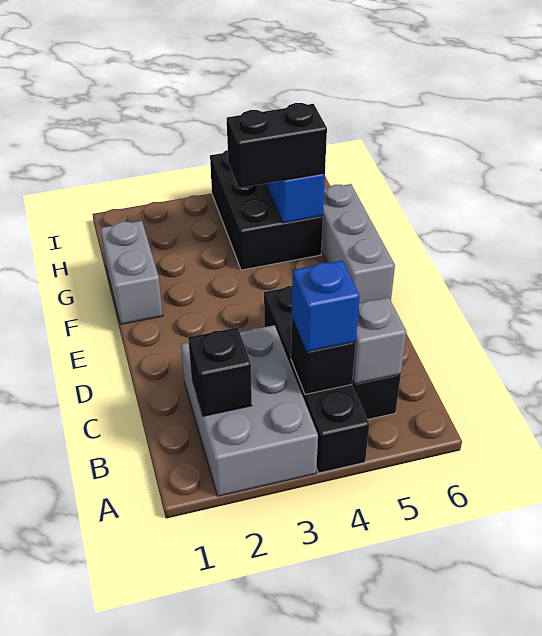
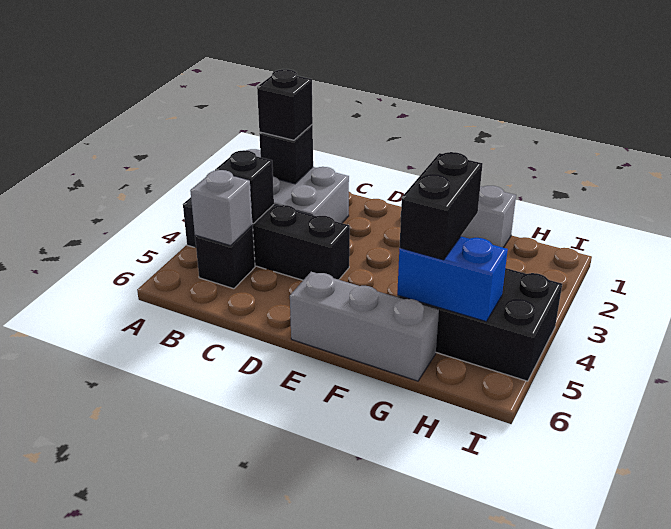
none -> black brick B2 level 3
blue brick B4 level 3 -> none

